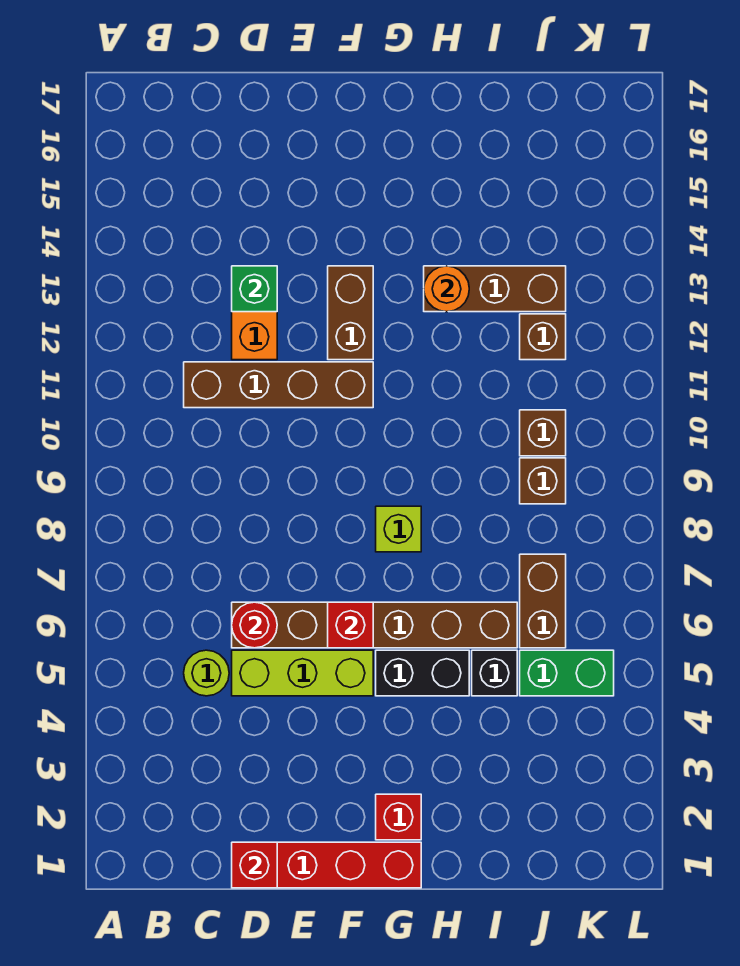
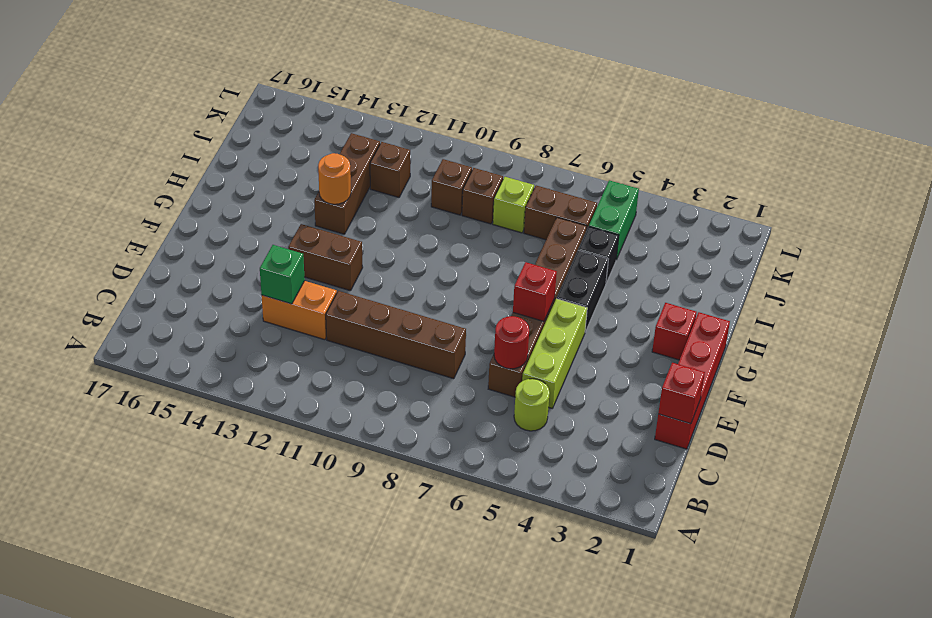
brown brick C11:F11 level 1 -> brown brick D8:D11 level 1
lime brick G8 level 1 -> lime brick J8 level 1

